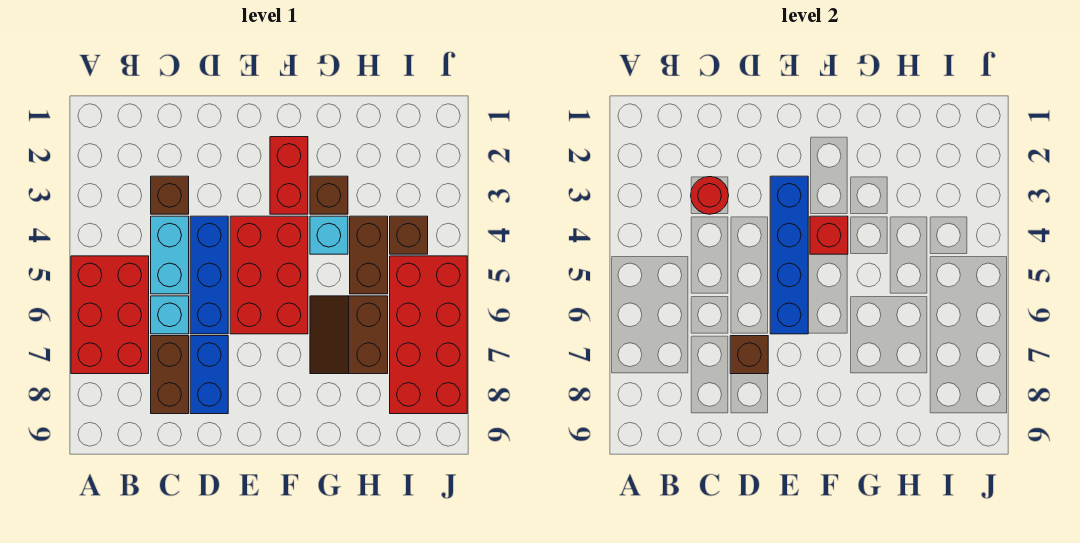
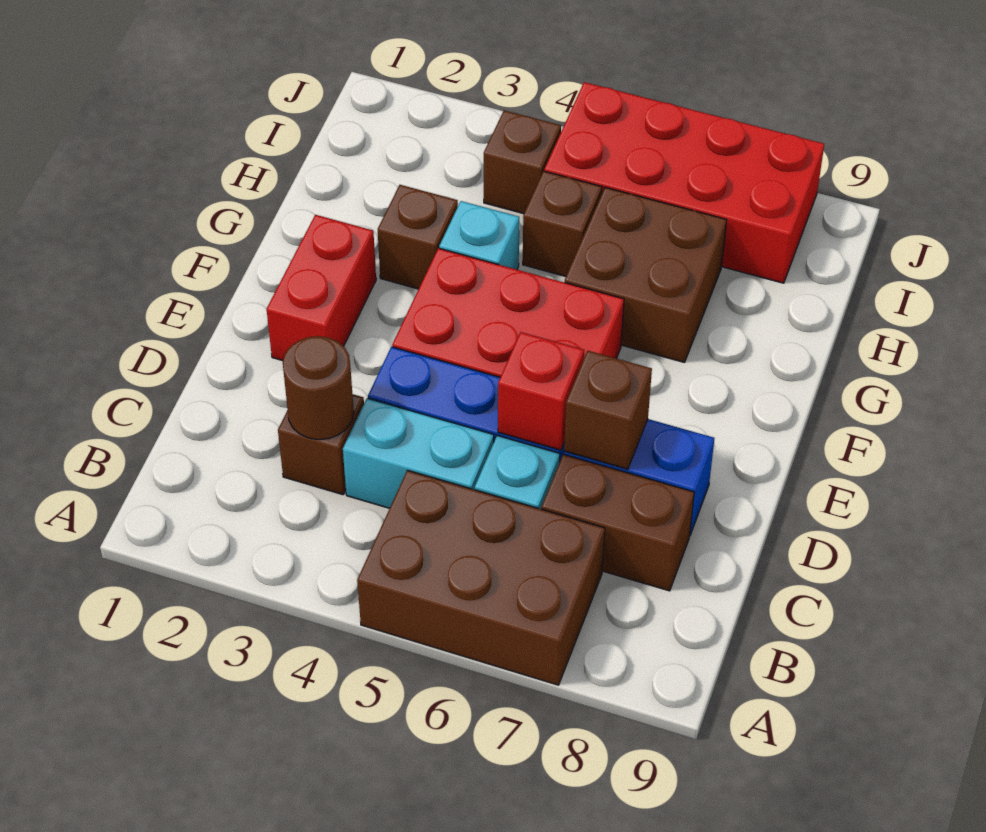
red brick A5:B7 level 1 -> brown brick A5:B7 level 1
red round brick C3 level 2 -> brown round brick C3 level 2
blue brick E3:E6 level 2 -> none
red brick F2:F3 level 1 -> red brick E2:F2 level 1
red brick F4 level 2 -> red brick D6 level 2
brown slope G6:H7 level 1 top H -> brown brick G6:H7 level 1
brown brick H4:H5 level 1 -> brown brick H5 level 1

